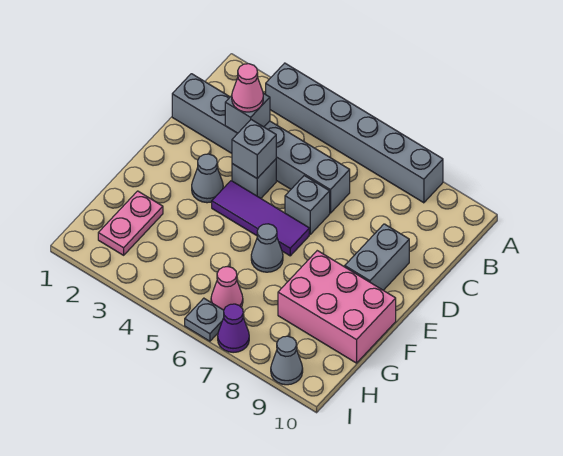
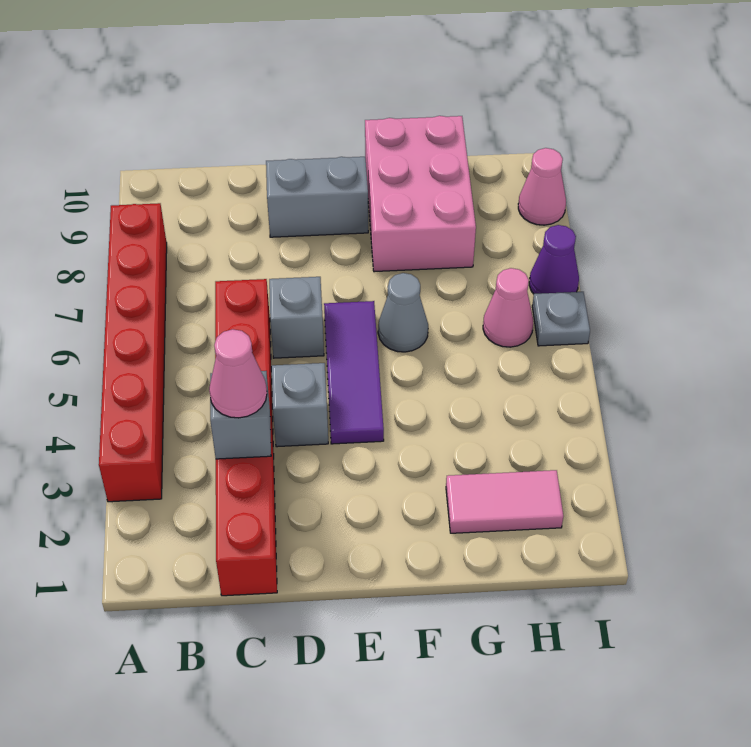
grey brick A3:A8 level 1 -> red brick A3:A8 level 1
grey brick C1:C6 level 1 -> red brick C1:C6 level 1
grey brick D4 level 2 -> none
grey cone E3 level 1 -> none
pink plate G2:H2 level 1 -> pink tile G2:H2 level 1
grey cone I9 level 1 -> pink cone I9 level 1

